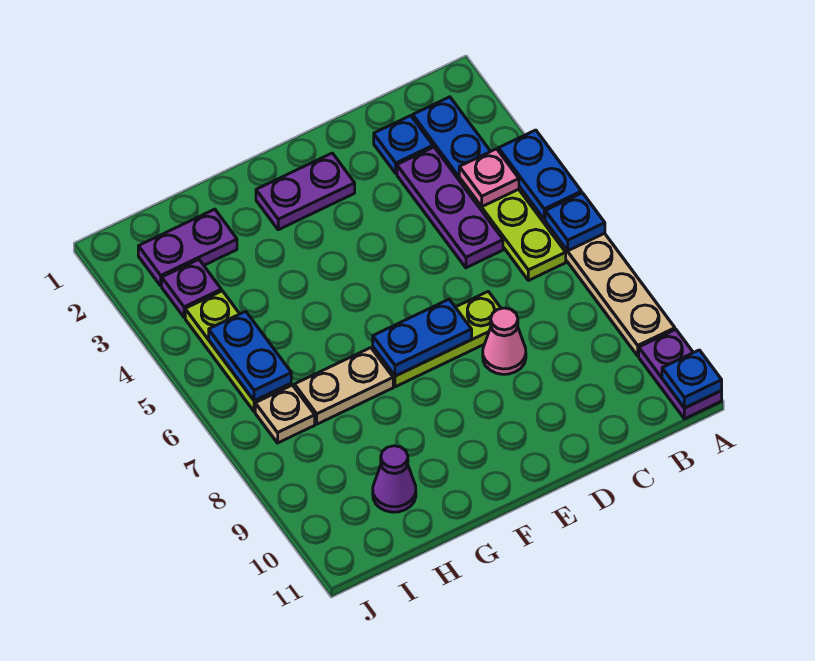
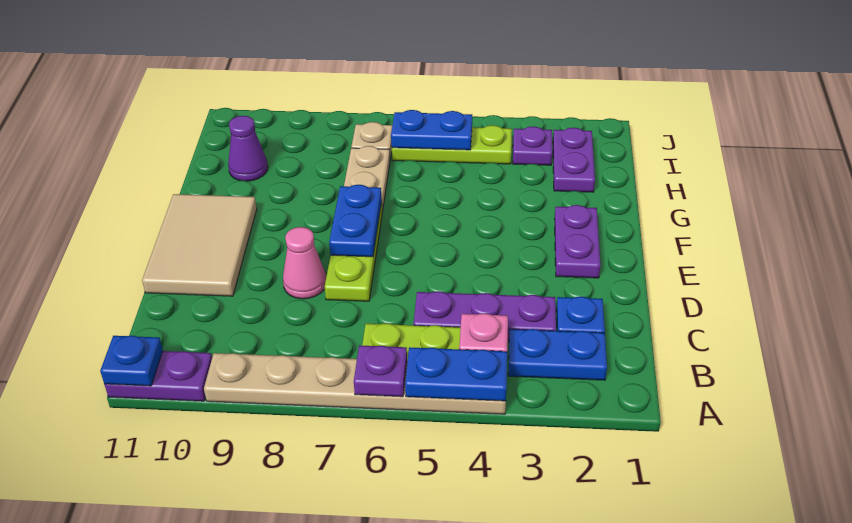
blue plate A6 level 2 -> purple plate A6 level 2
none -> tan tile D10:F11 level 1

